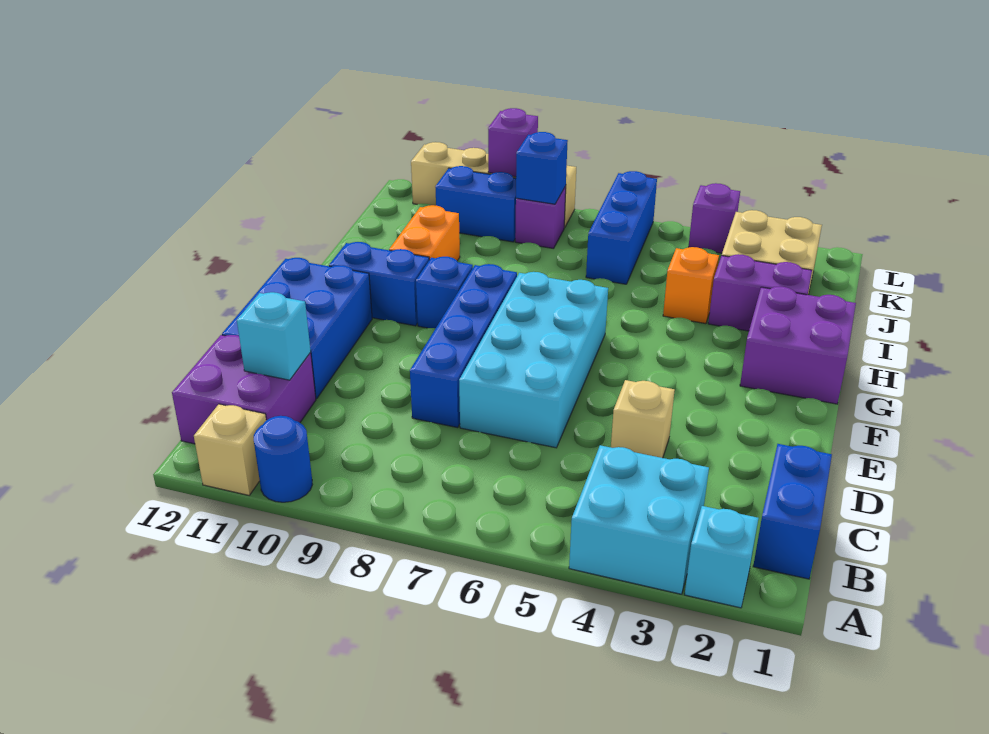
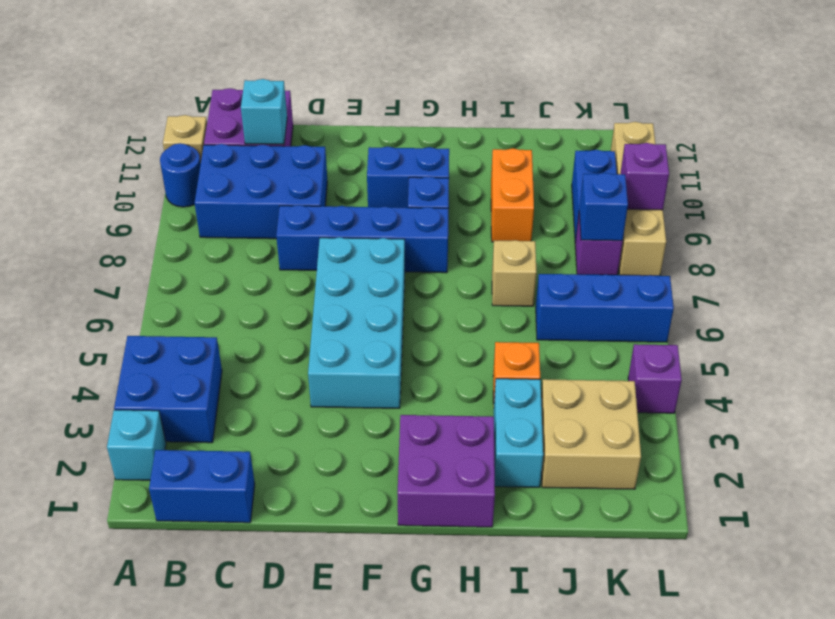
cyan brick A3:B4 level 1 -> blue brick A3:B4 level 1
tan brick D4 level 1 -> tan brick I7 level 1
cyan brick D6:G7 level 1 -> cyan brick E4:F7 level 1
blue brick D11:F12 level 1 -> blue brick B9:D10 level 1
blue brick G10:G11 level 1 -> blue brick F10:G10 level 1
orange brick H10:I10 level 1 -> orange brick I9:I10 level 1
purple brick I2:I3 level 1 -> cyan brick I2:I3 level 1

